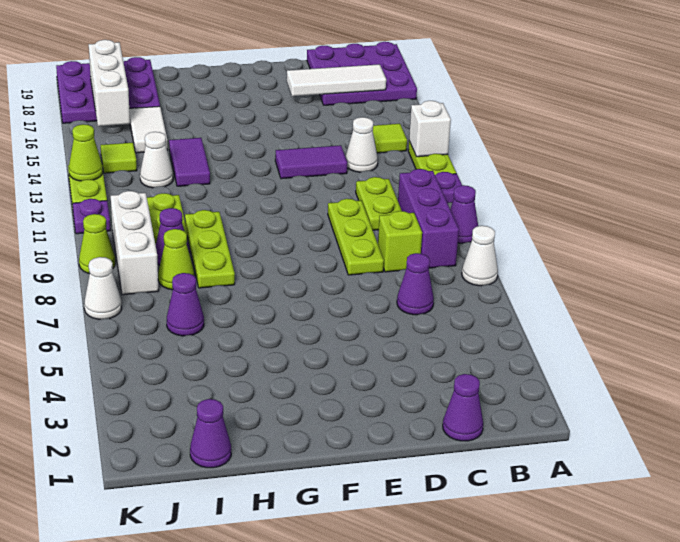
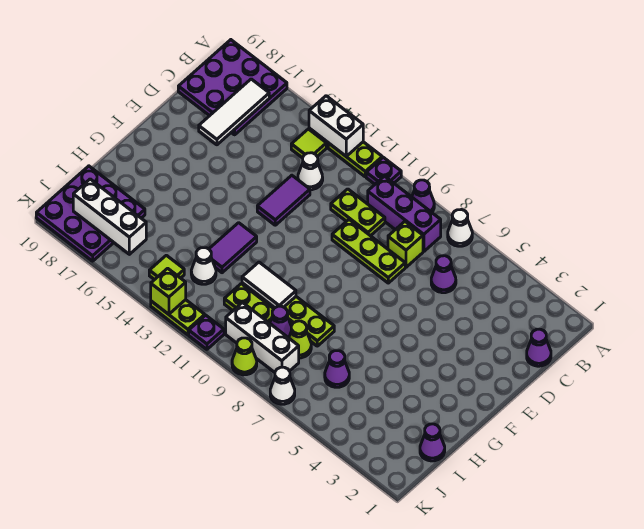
white brick A13 level 2 -> white brick A13:A14 level 2
purple tile H13:H14 level 1 -> purple tile G13:H13 level 1
white tile I15:I16 level 1 -> white tile H10:H11 level 2
lime cone K13 level 2 -> lime brick K13 level 2

